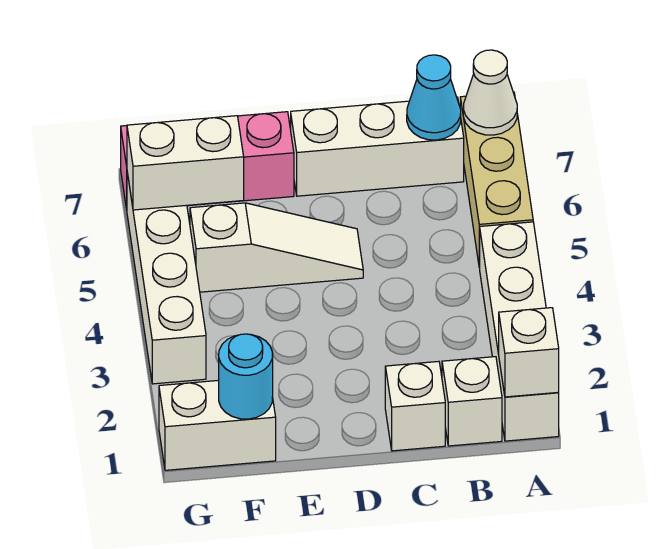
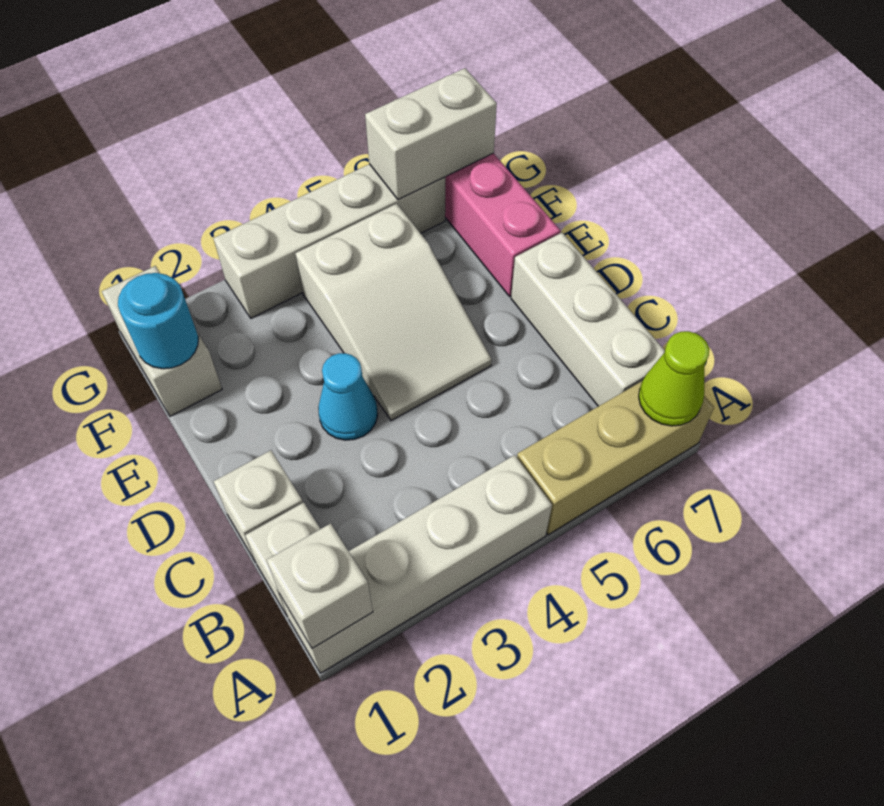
white cone A7 level 2 -> lime cone A7 level 2
cyan cone B7 level 2 -> cyan cone D3 level 1
white slope D5:F5 level 1 top F -> white slope D4:F5 level 1 top F
white brick F6:G6 level 2 -> white brick G6:G7 level 2

